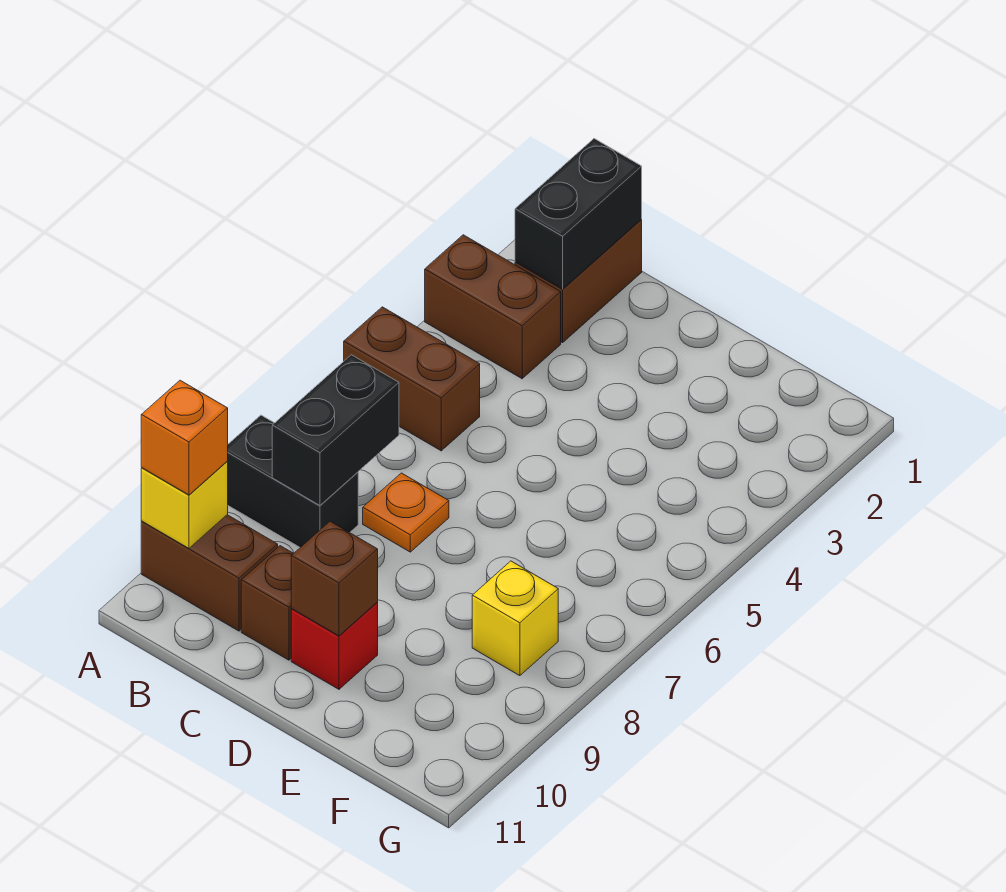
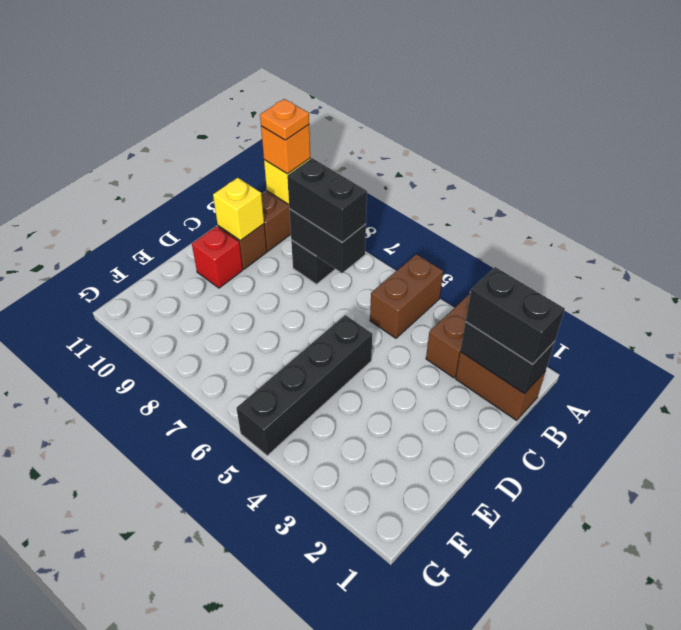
none -> black brick B1:B2 level 3
none -> black brick B7:B8 level 3
orange plate C7 level 1 -> orange plate A10 level 4
none -> black brick D5:G5 level 1
brown brick D10 level 2 -> none
yellow brick F8 level 1 -> yellow brick C10 level 2

